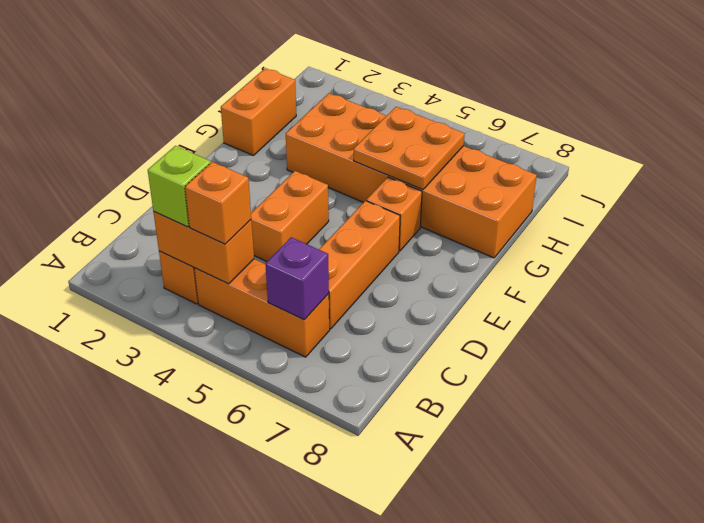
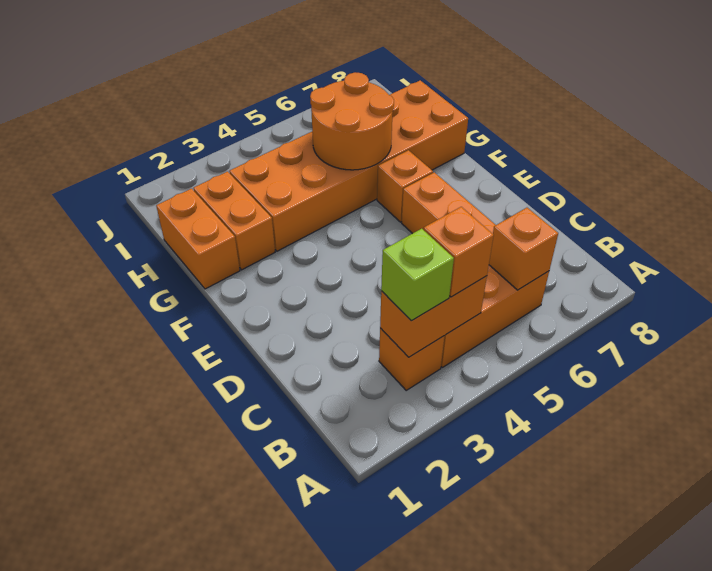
purple brick B6 level 2 -> orange brick B6 level 2
orange brick D4:E4 level 1 -> orange brick G2:H2 level 1
orange plate G5:H6 level 2 -> orange round brick G5:H6 level 2

